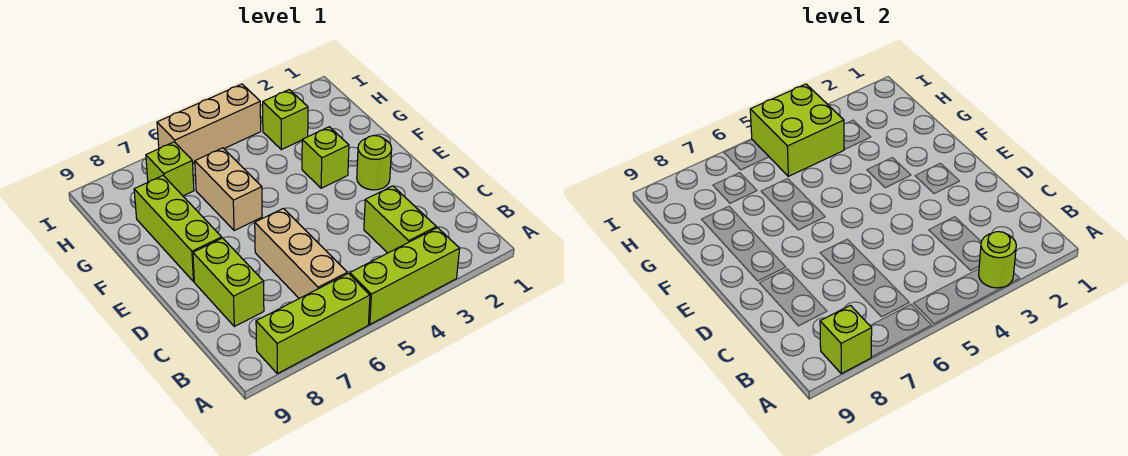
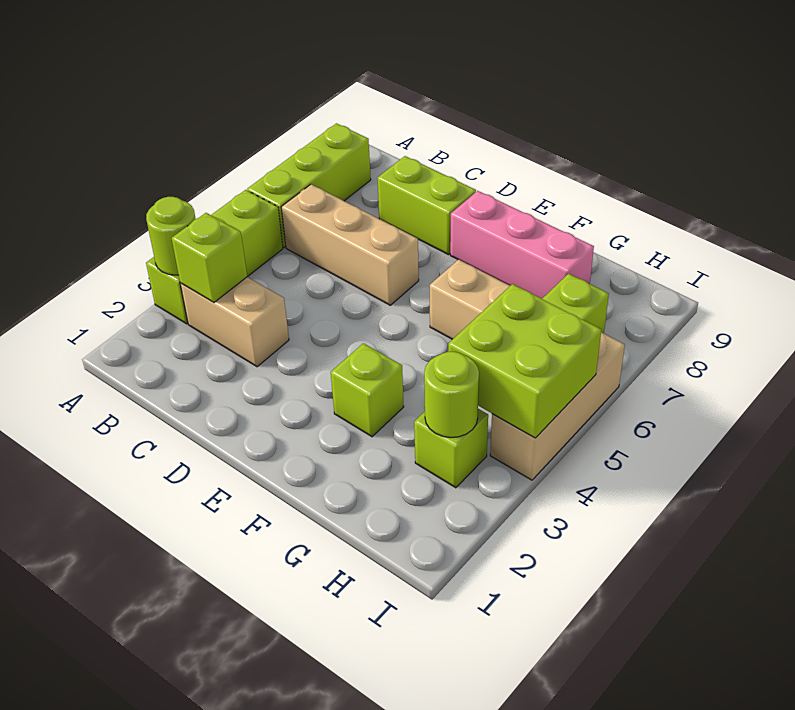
lime brick A8 level 2 -> lime brick B3 level 2
lime brick B3:C3 level 1 -> tan brick B3:C3 level 1
lime round brick E2 level 1 -> lime round brick H3 level 2
lime brick E8:G8 level 1 -> pink brick E8:G8 level 1

